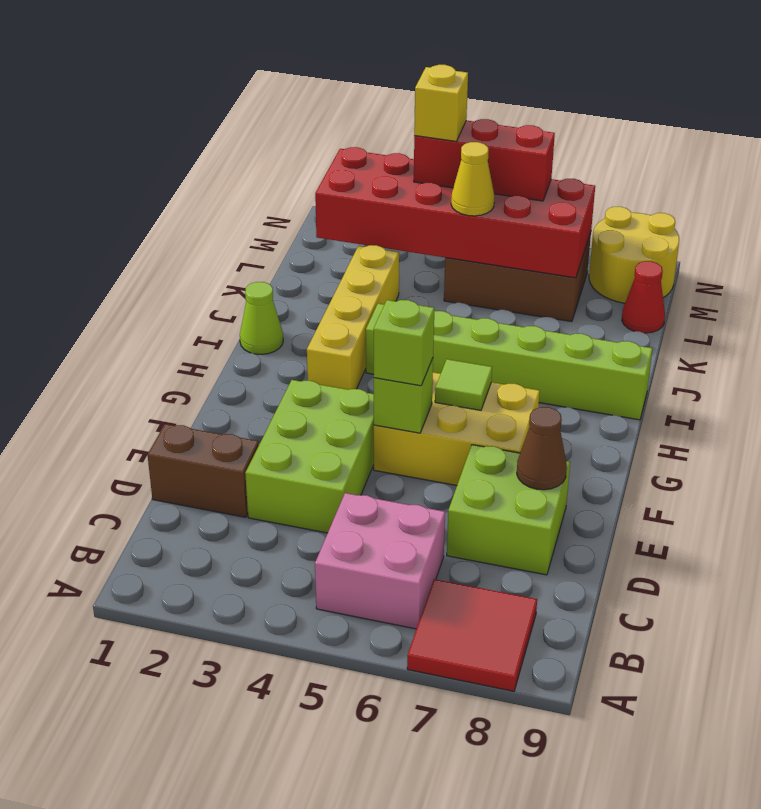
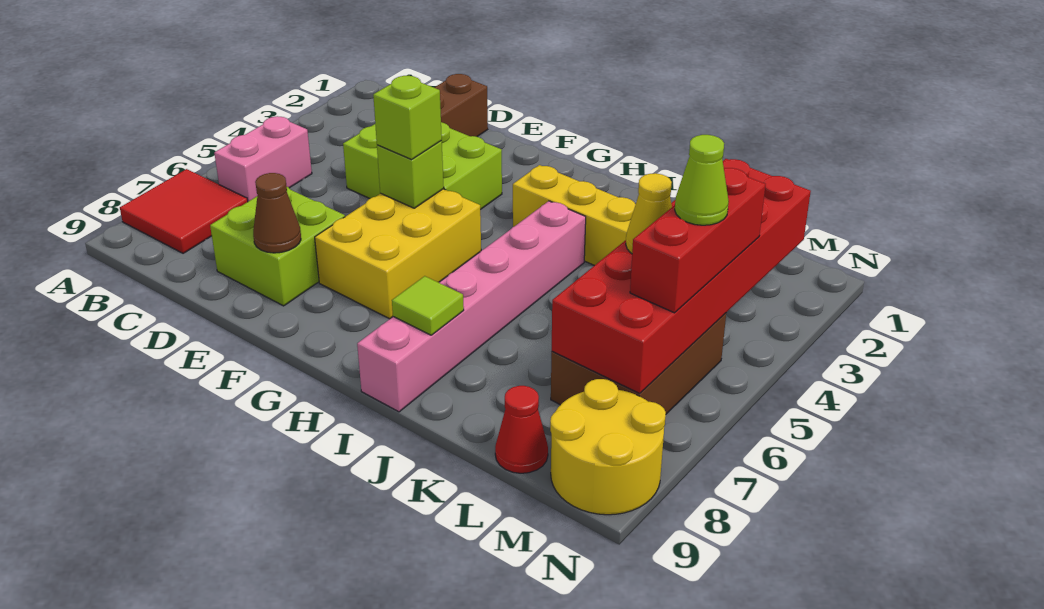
pink brick B5:C6 level 1 -> pink brick B5:B6 level 1
lime tile G6 level 2 -> lime tile I8 level 2
lime cone I1 level 1 -> lime cone M5 level 4
lime brick I4:I9 level 1 -> pink brick I4:I9 level 1
yellow brick M4 level 4 -> none

